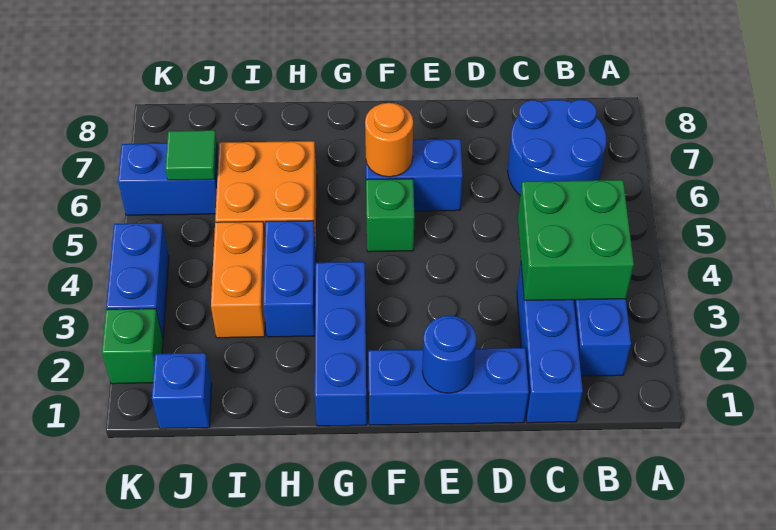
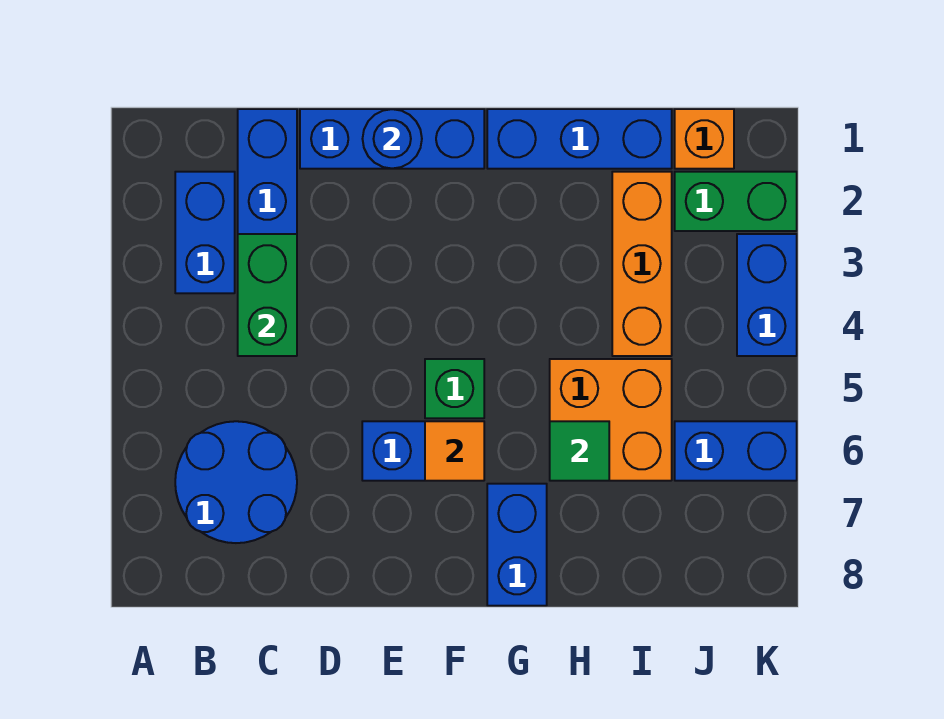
green brick B3:C4 level 2 -> green brick C3:C4 level 2
orange round brick F6 level 2 -> orange tile F6 level 2
blue brick G1:G3 level 1 -> blue brick G1:I1 level 1
blue brick H3:H4 level 1 -> blue brick G7:G8 level 1
orange brick I3:I4 level 1 -> orange brick I2:I4 level 1
blue brick J1 level 1 -> orange brick J1 level 1
green tile J6 level 2 -> green tile H6 level 2
green brick K2 level 1 -> green brick J2:K2 level 1

